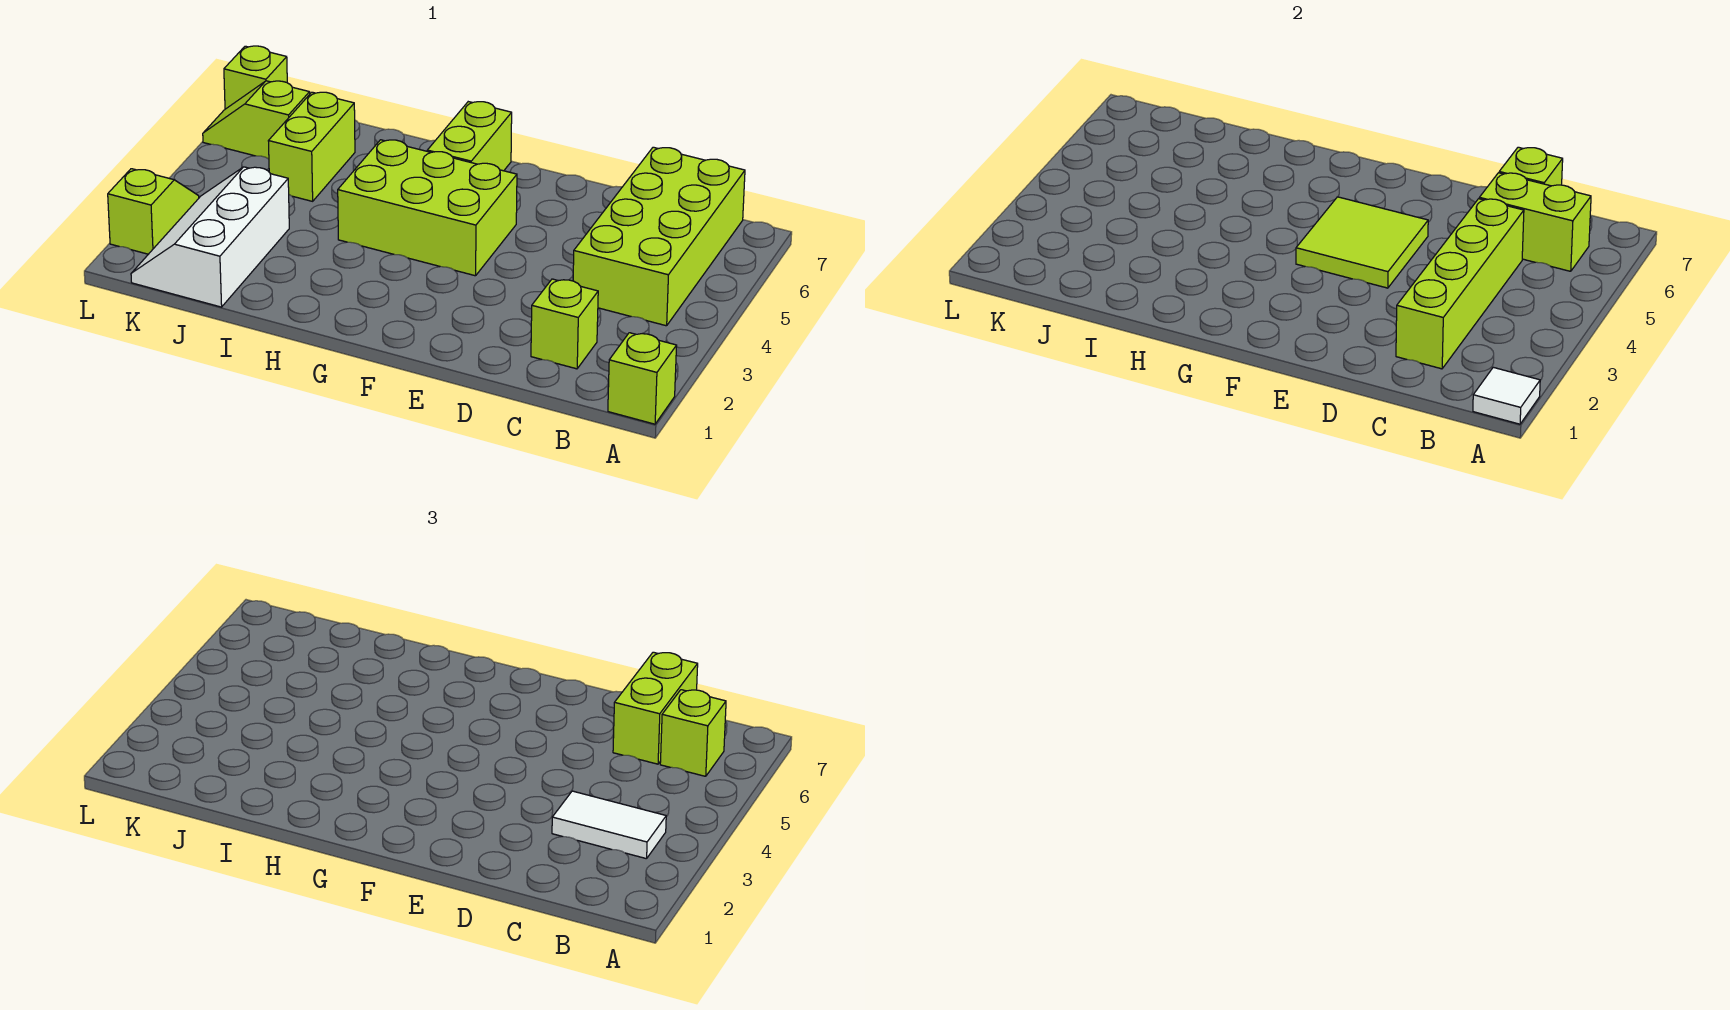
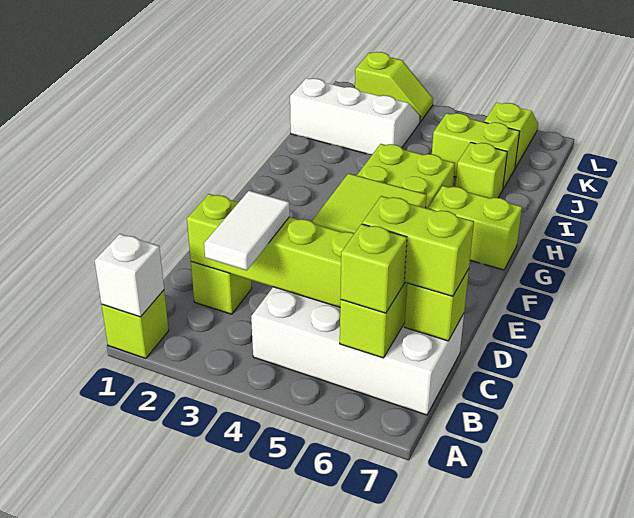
white tile A1 level 2 -> white brick A1 level 2
lime brick B4:C7 level 1 -> white brick B4:C7 level 1
lime brick L7 level 1 -> lime brick I6 level 1

